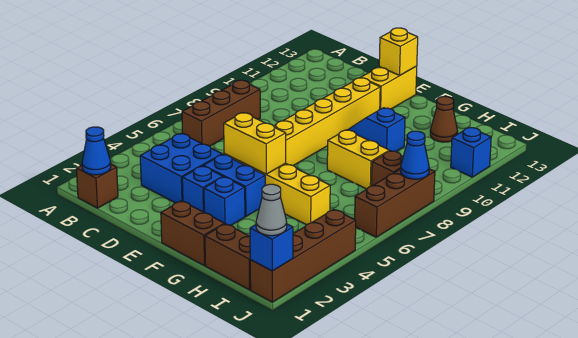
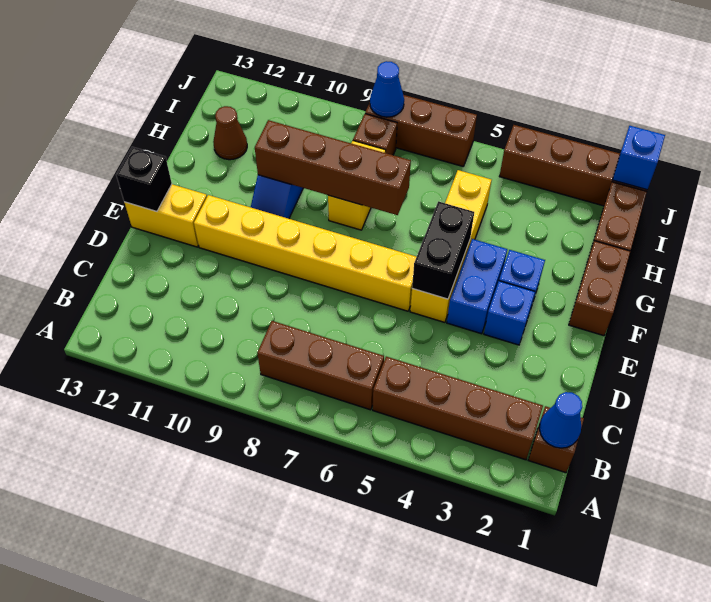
none -> brown brick B2:B5 level 1
blue brick C3:D4 level 1 -> none
yellow brick E5:F5 level 2 -> black brick E5:F5 level 2
yellow brick E13 level 2 -> black brick E13 level 2
none -> brown brick G7:G10 level 2
grey cone J1 level 3 -> none
blue brick J11 level 1 -> none

